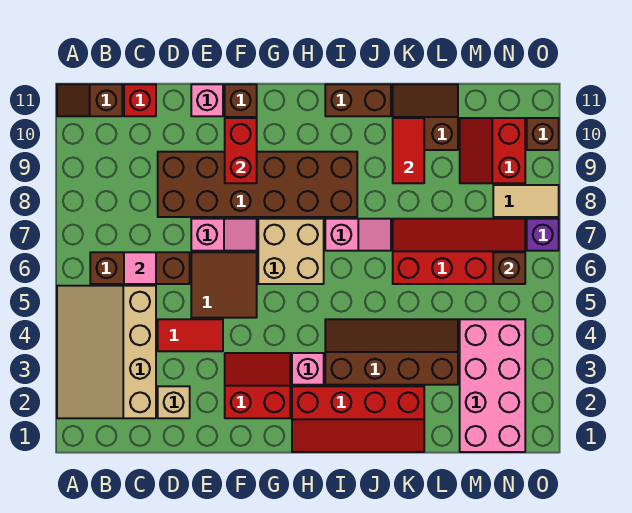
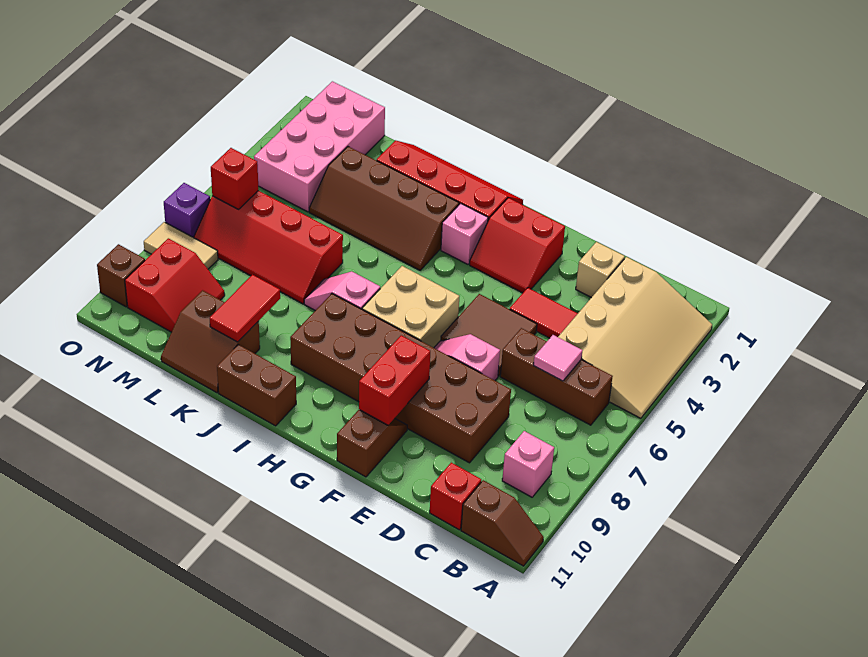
pink brick E11 level 1 -> pink brick B9 level 1
brown brick N6 level 2 -> red brick N6 level 2

